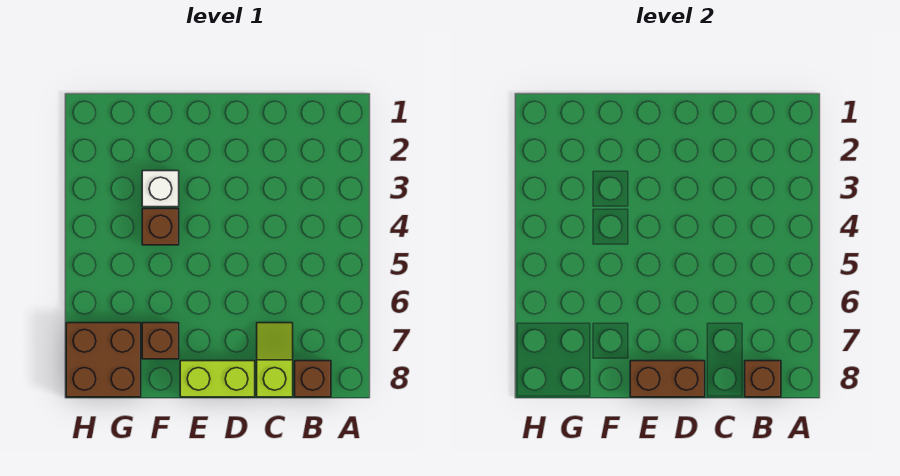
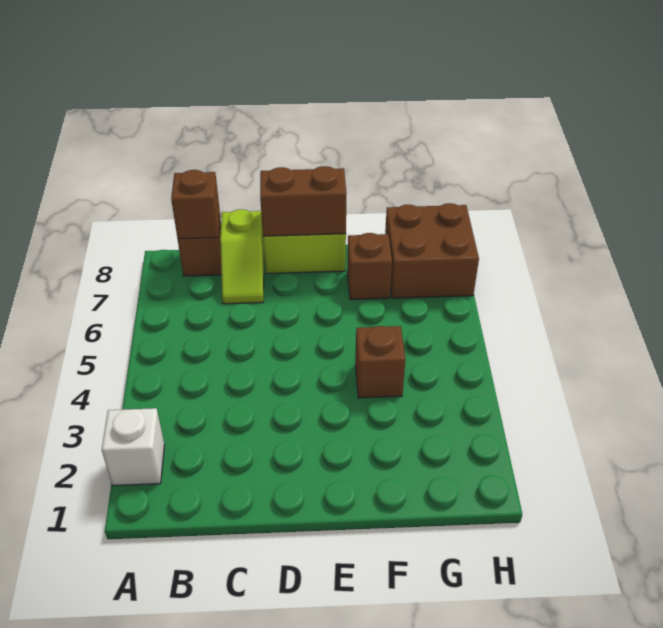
white brick F3 level 1 -> white brick A2 level 1

